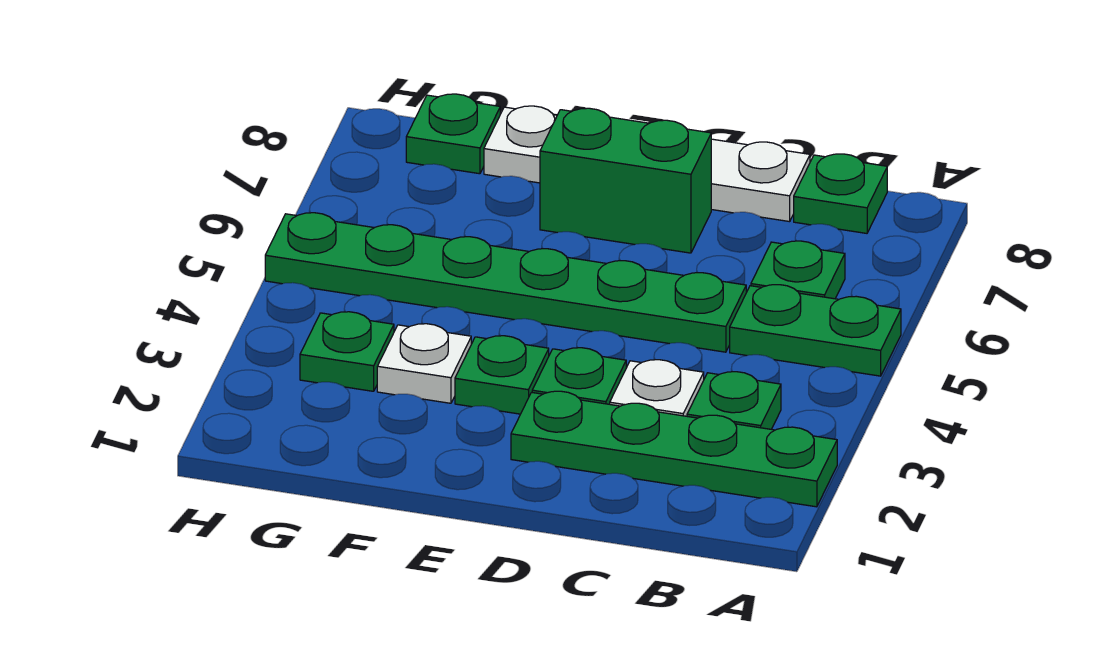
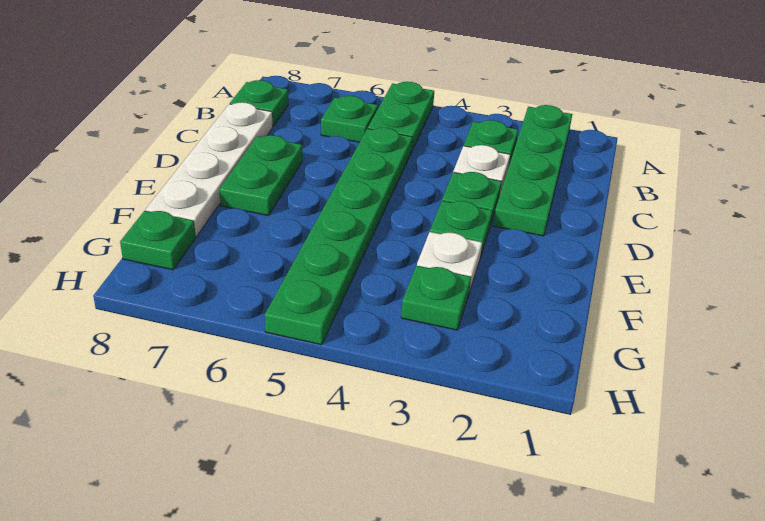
green brick D7:E7 level 1 -> green plate D7:E7 level 1

